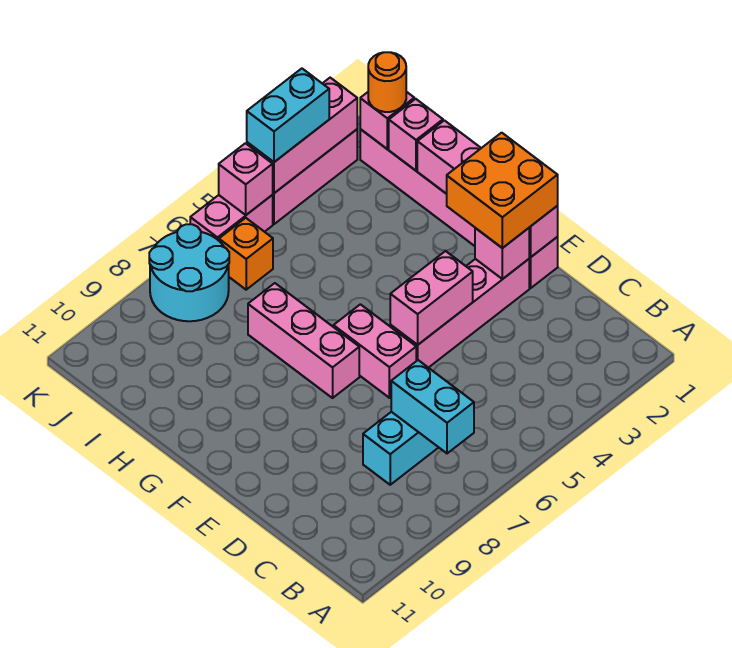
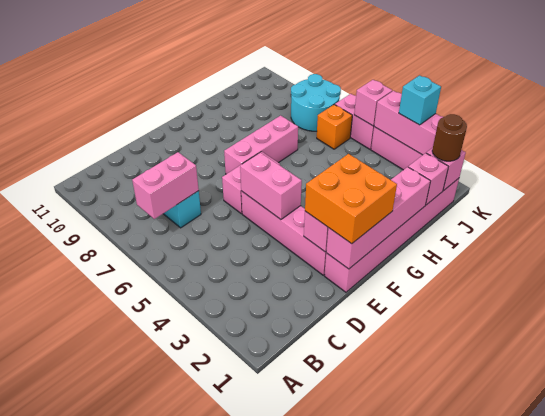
cyan brick B7:C7 level 2 -> pink brick B7:C7 level 2
orange round brick J1 level 3 -> brown round brick J1 level 3
cyan brick K3:K4 level 3 -> cyan brick K3 level 3

